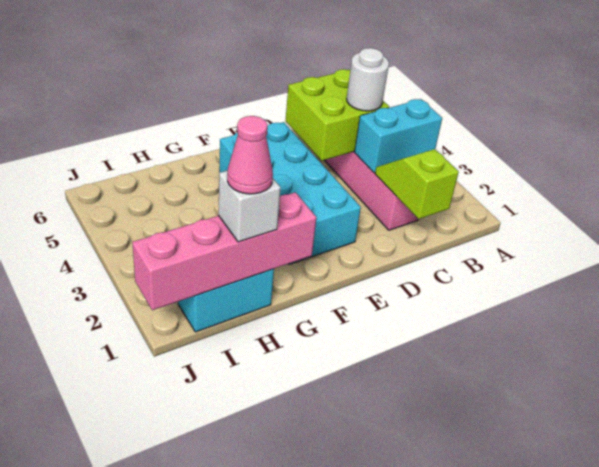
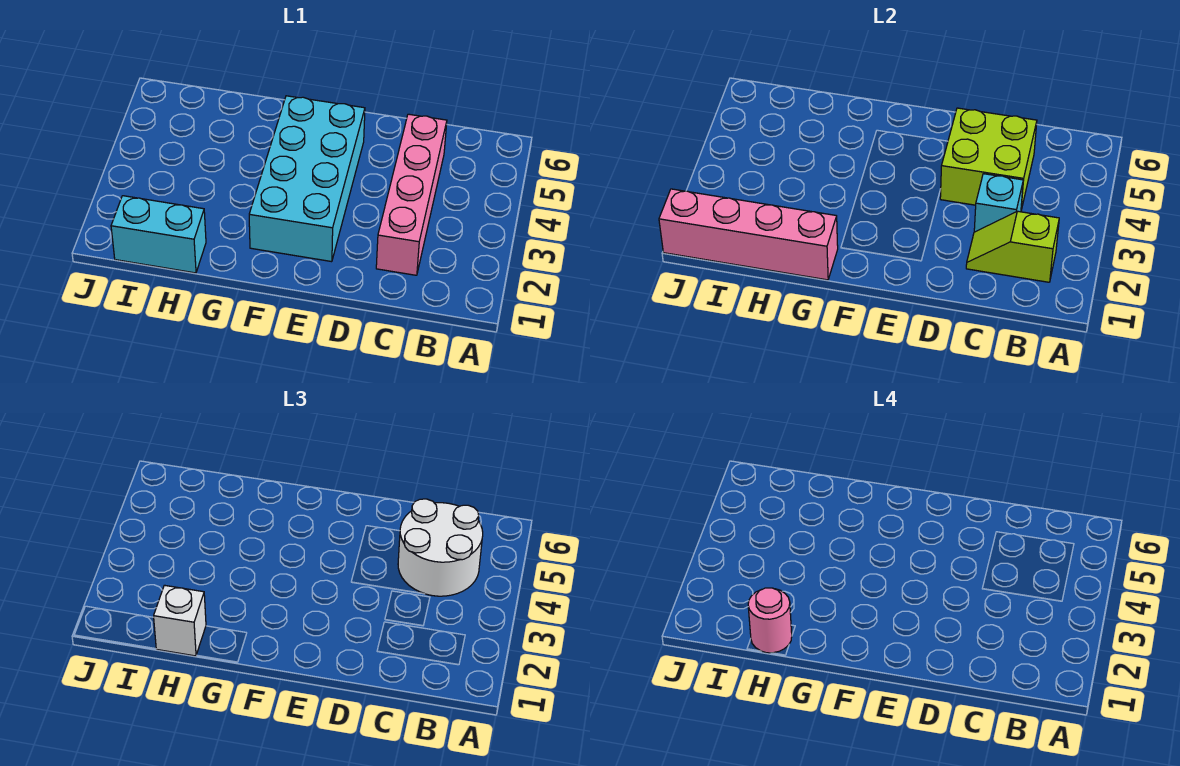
cyan brick B3:C3 level 2 -> cyan brick C3 level 2
lime slope C1:C2 level 2 top 1 -> lime slope B2:C2 level 2 top B
white round brick C4 level 3 -> white round brick B4:C5 level 3
pink cone H1 level 4 -> pink round brick H1 level 4

